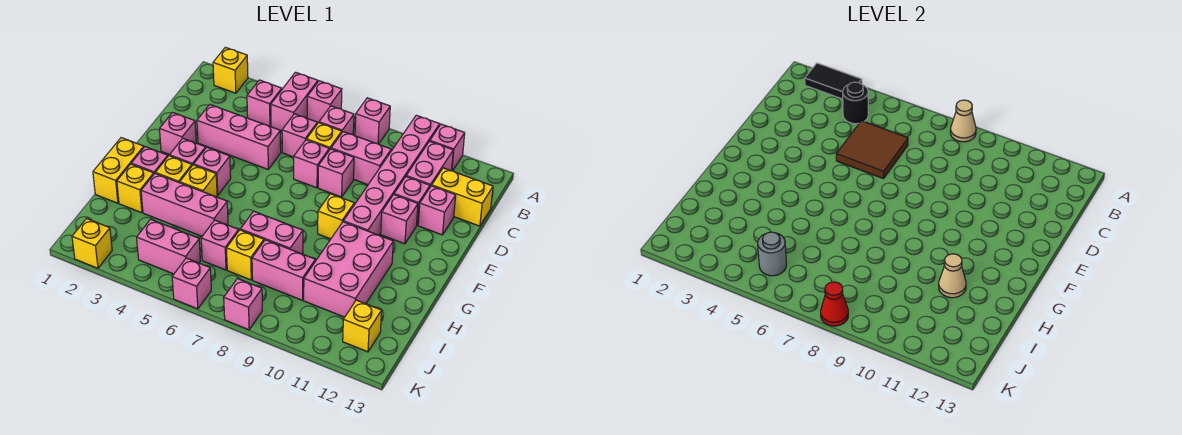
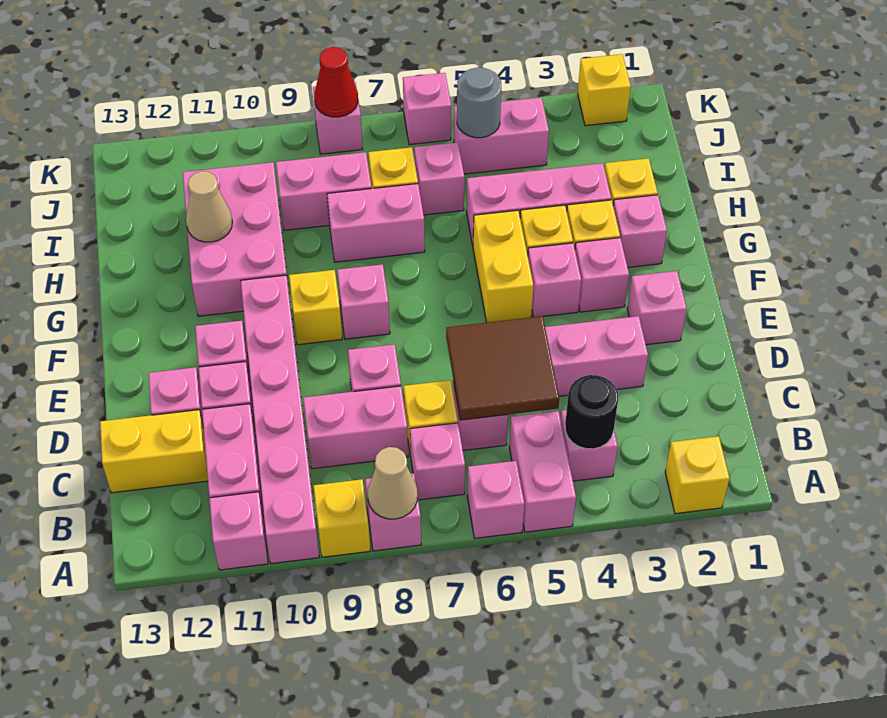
black tile A2:A3 level 2 -> none
pink brick D7 level 1 -> pink brick F8 level 1
yellow brick G1:H1 level 1 -> yellow brick F5:G5 level 1
yellow brick J12 level 1 -> yellow brick A9 level 1

